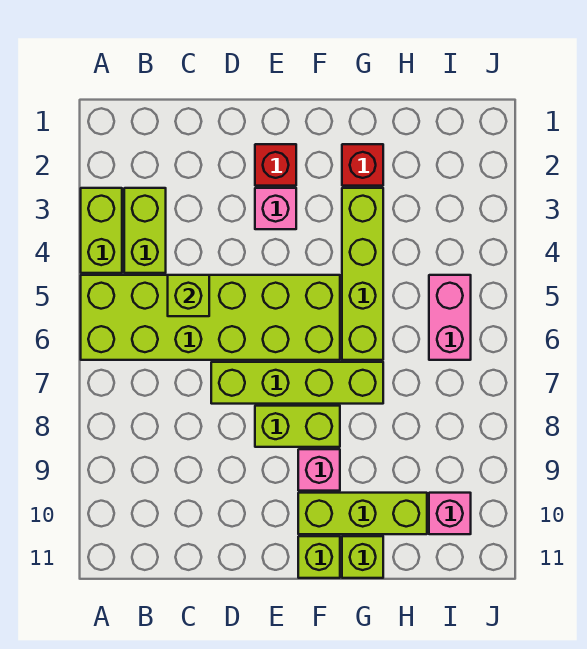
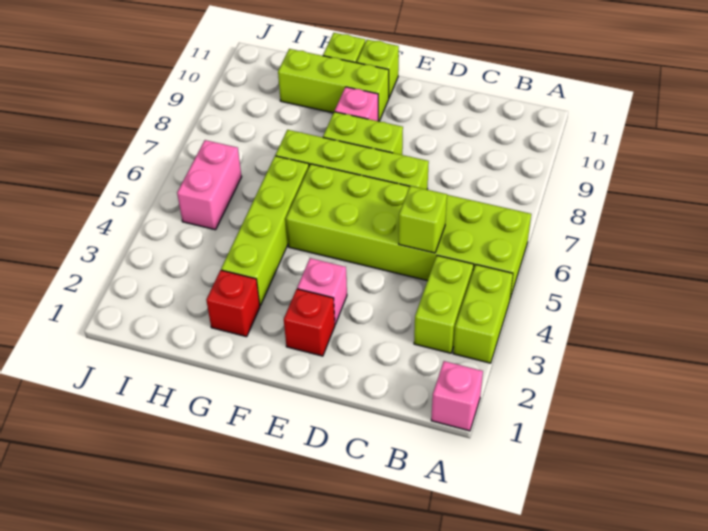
pink brick I10 level 1 -> pink brick A1 level 1

